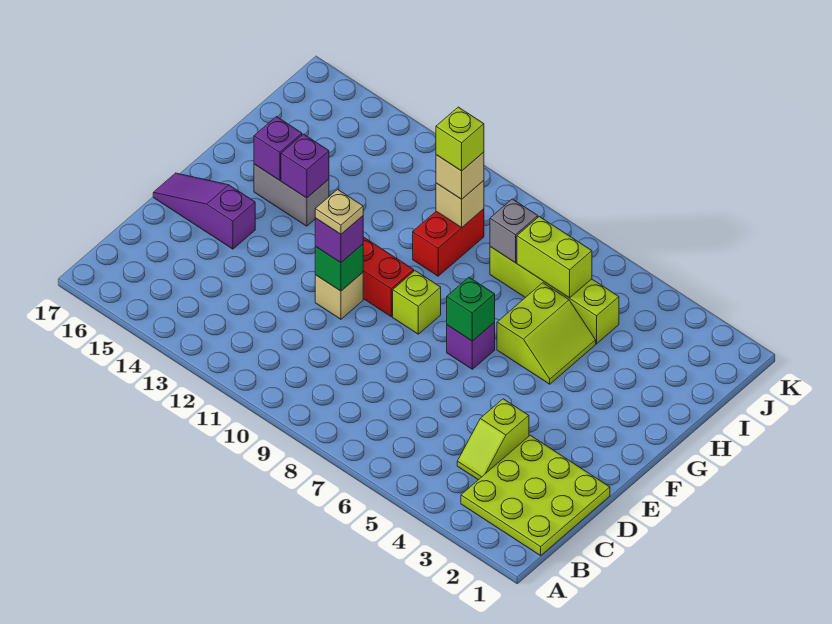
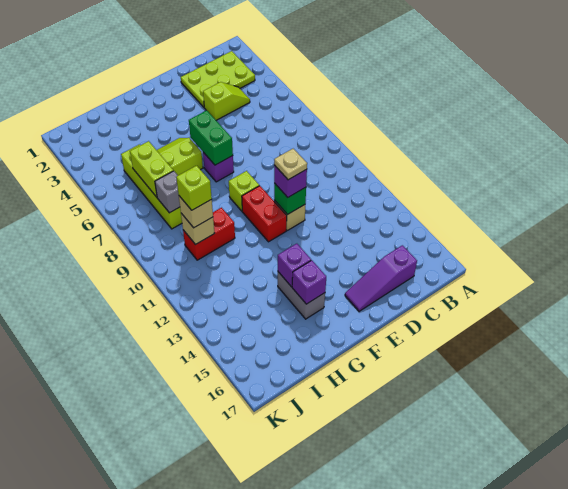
lime plate B1:D3 level 1 -> lime plate B2:D3 level 1
purple slope E15:E17 level 1 top 15 -> purple slope C16:E16 level 1 top C
green brick F7 level 2 -> green brick F6:F7 level 2

